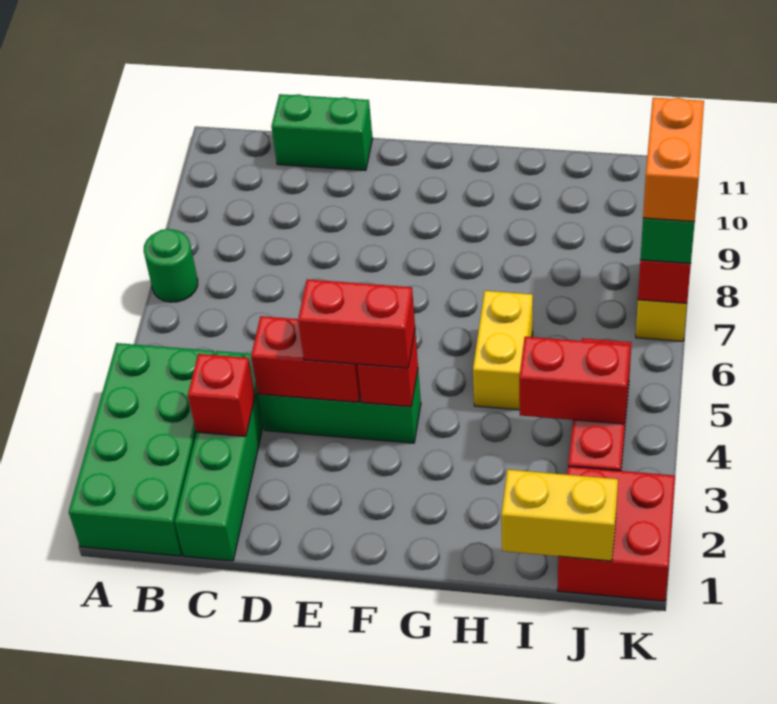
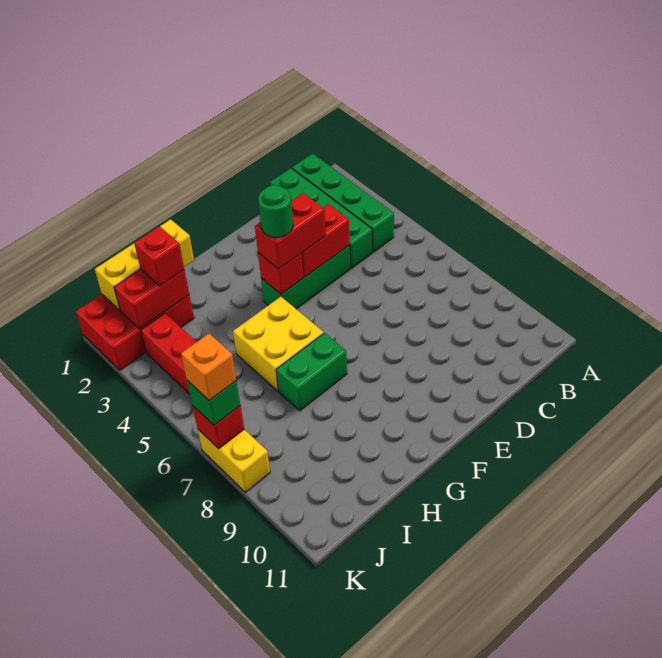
green brick A1:B4 level 1 -> green brick B1:B4 level 1
green round brick A7 level 1 -> green round brick F4 level 4
red brick C3 level 2 -> red brick I2 level 3
green brick C11:D11 level 1 -> green brick G7:H7 level 1
yellow brick H5:H6 level 1 -> yellow brick G5:H6 level 1
yellow brick I1:J1 level 2 -> yellow brick H1:J1 level 2
red brick I4:J4 level 2 -> red brick I2:J2 level 2
red brick J1:K2 level 1 -> red brick I1:K2 level 1
orange brick K7:K8 level 4 -> orange brick K7 level 4

